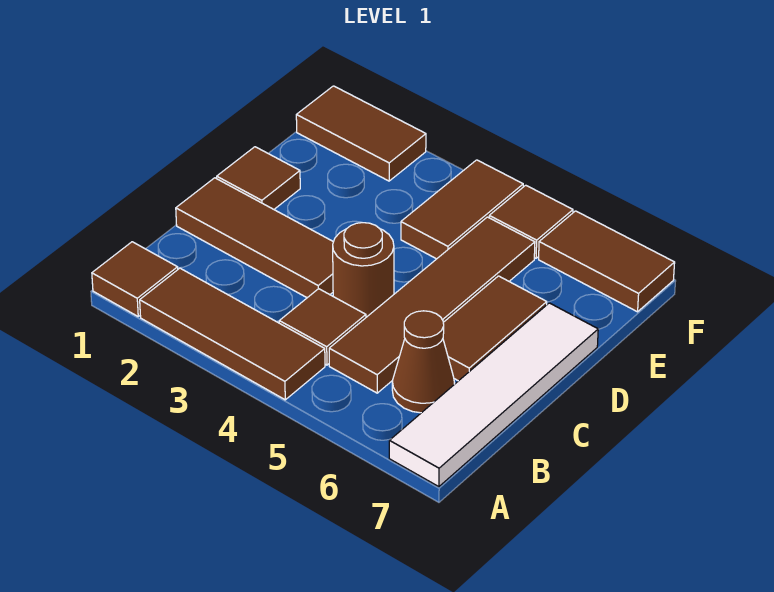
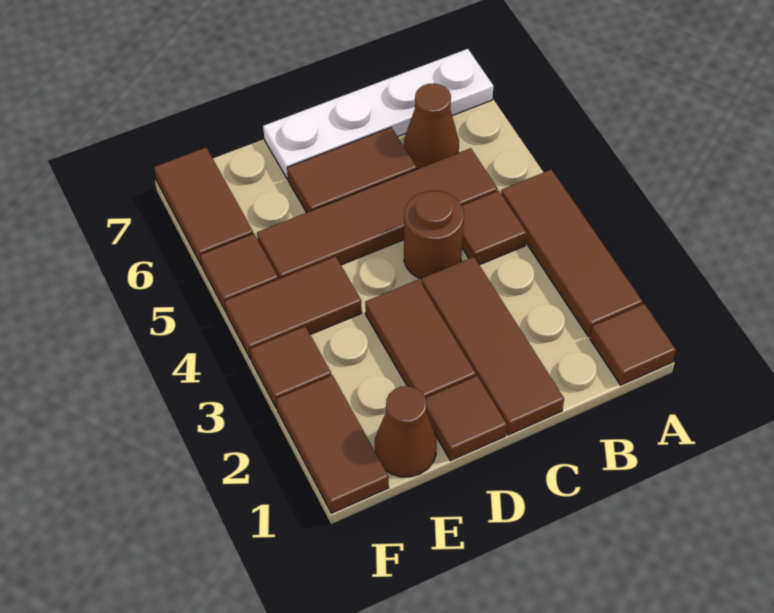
white tile A7:D7 level 1 -> white plate A7:D7 level 1
none -> brown tile D2:D3 level 1
none -> brown cone E1 level 1
none -> brown tile F3 level 1

